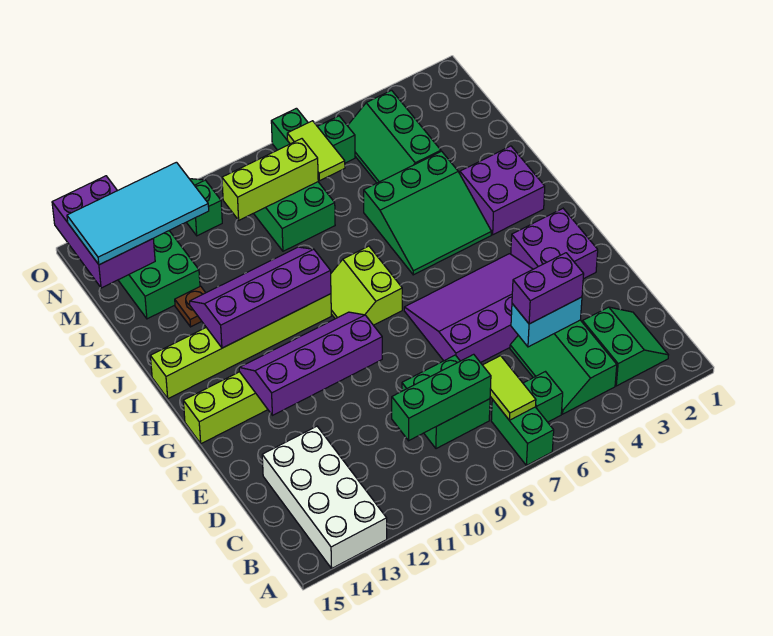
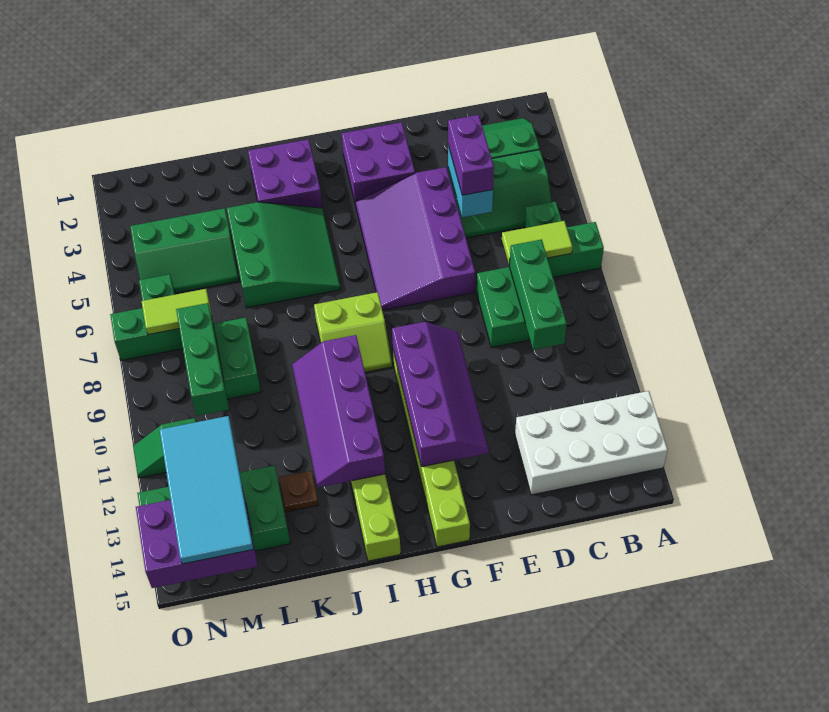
purple slope F10:G13 level 2 top F -> purple slope F10:G13 level 2 top G
lime brick M8:M10 level 2 -> green brick M8:M10 level 2

